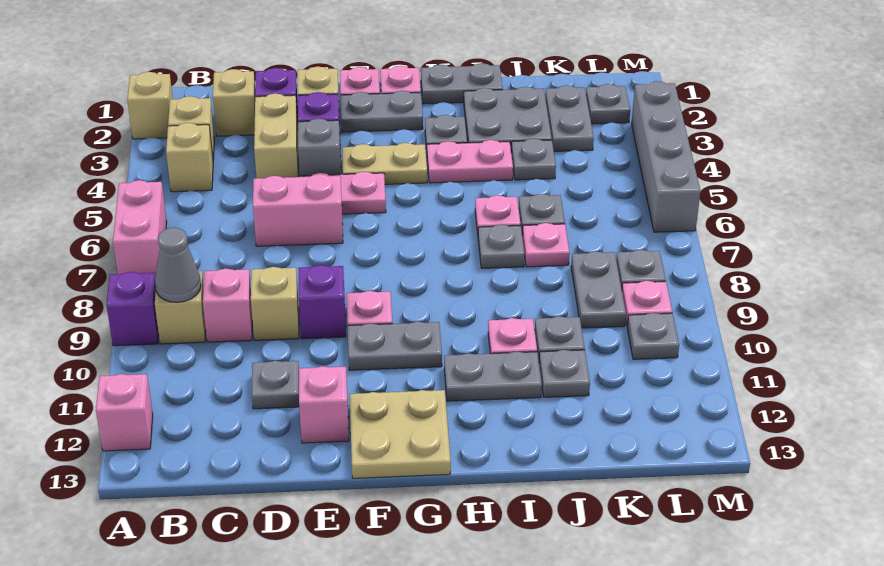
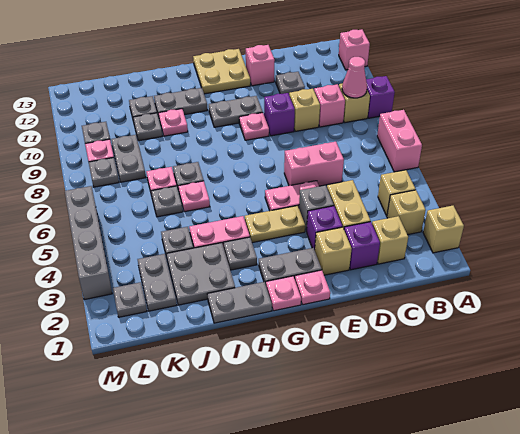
grey cone B9 level 2 -> pink cone B9 level 2

